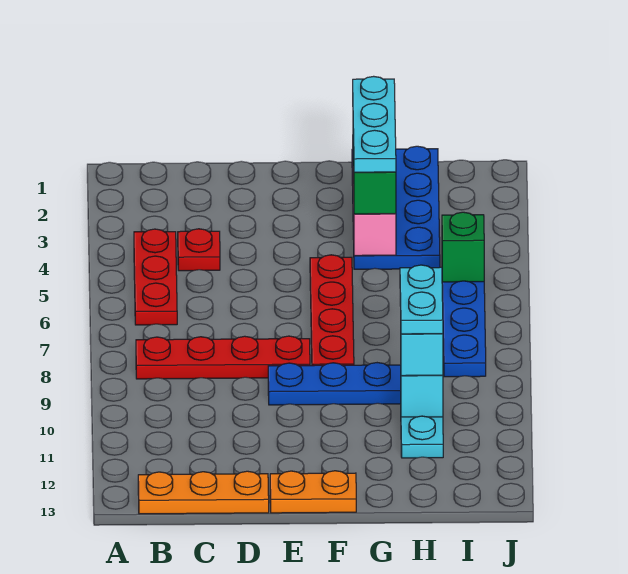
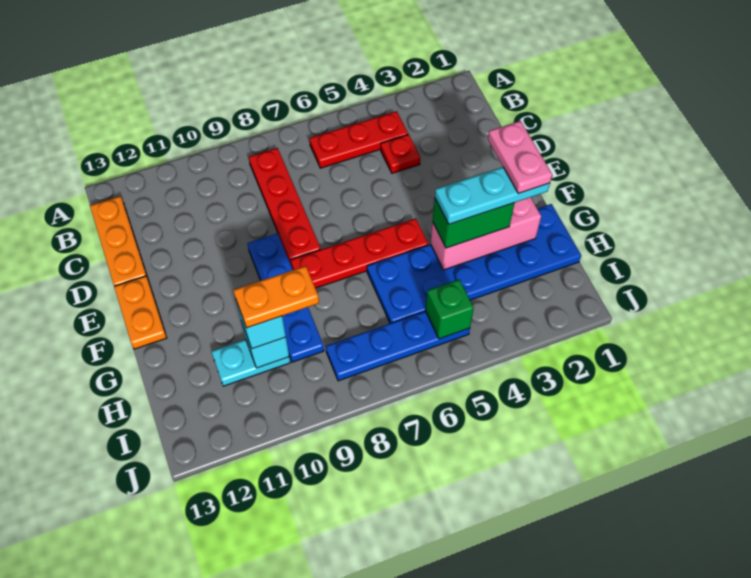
none -> pink plate F2:G2 level 5
blue plate G1:H4 level 1 -> blue plate G1:H6 level 1
cyan plate H9:H10 level 4 -> orange plate H9:H10 level 4

